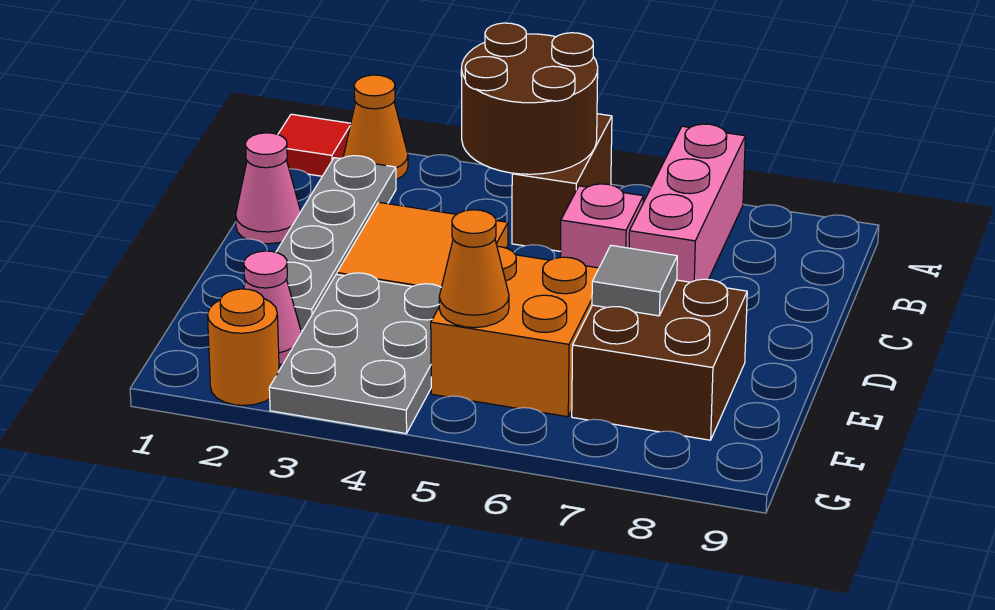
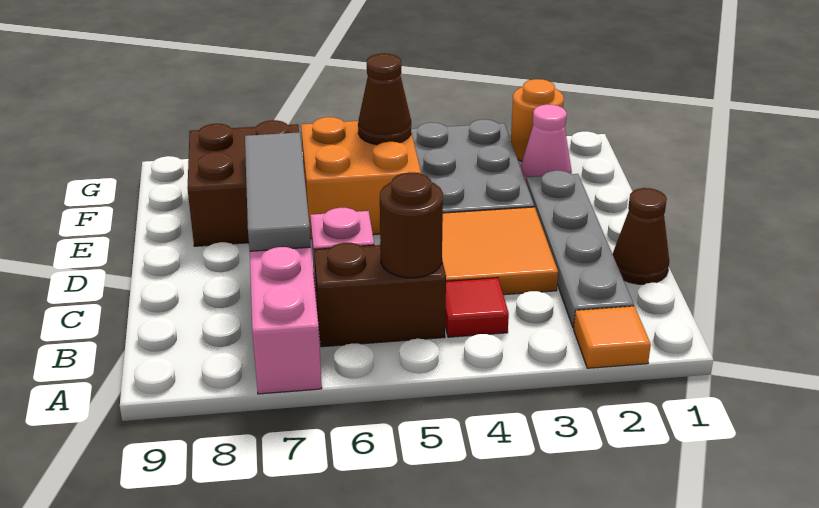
red tile A1 level 1 -> red tile B4 level 1
orange cone A2 level 1 -> orange tile A2 level 1
brown round brick A4:B5 level 2 -> brown round brick B5 level 2
brown brick A5:B5 level 1 -> brown brick B5:B6 level 1
pink cone C1 level 1 -> brown cone C1 level 1
grey tile E7 level 2 -> grey tile C7:E7 level 2
orange cone F5 level 2 -> brown cone F5 level 2

